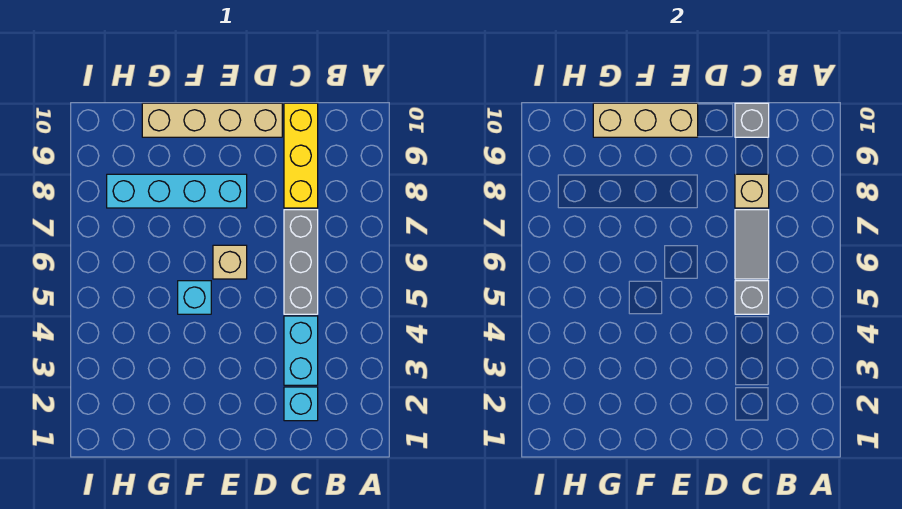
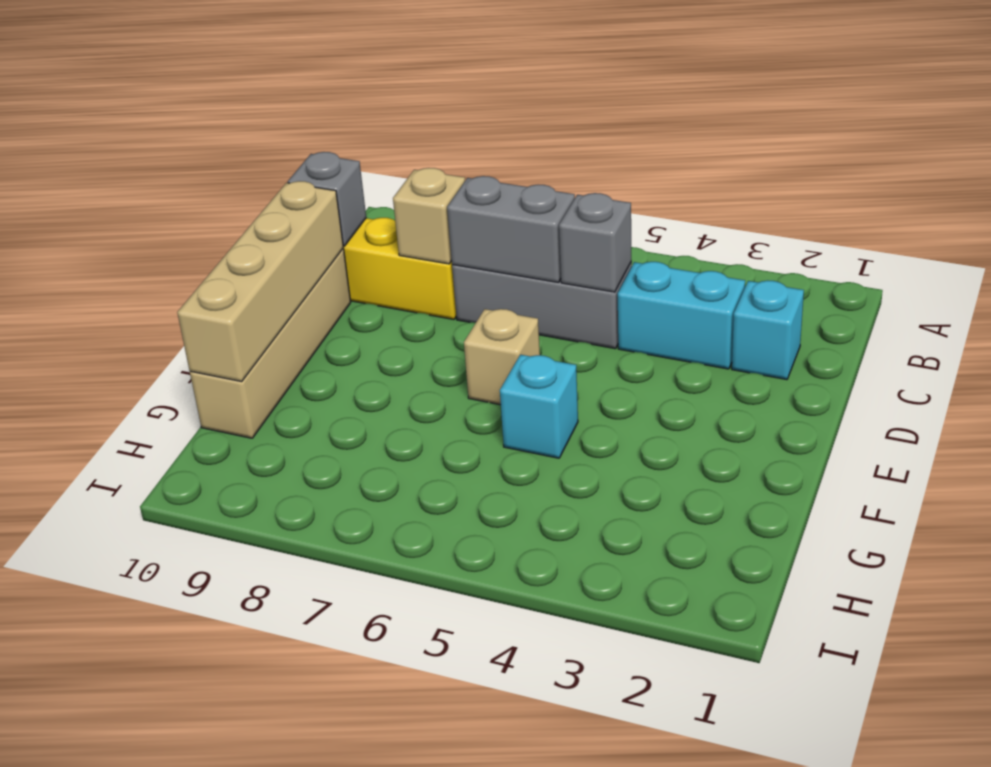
grey tile C6:C7 level 2 -> grey brick C6:C7 level 2
cyan brick E8:H8 level 1 -> none
tan brick E10:G10 level 2 -> tan brick D10:G10 level 2

